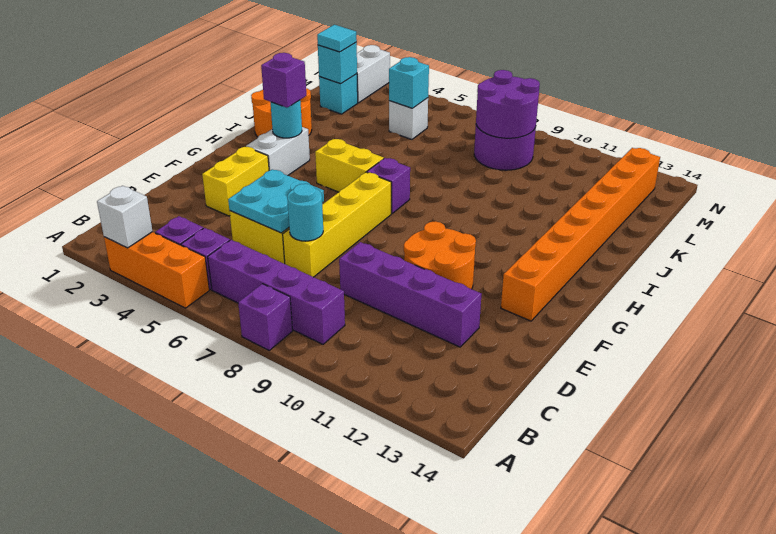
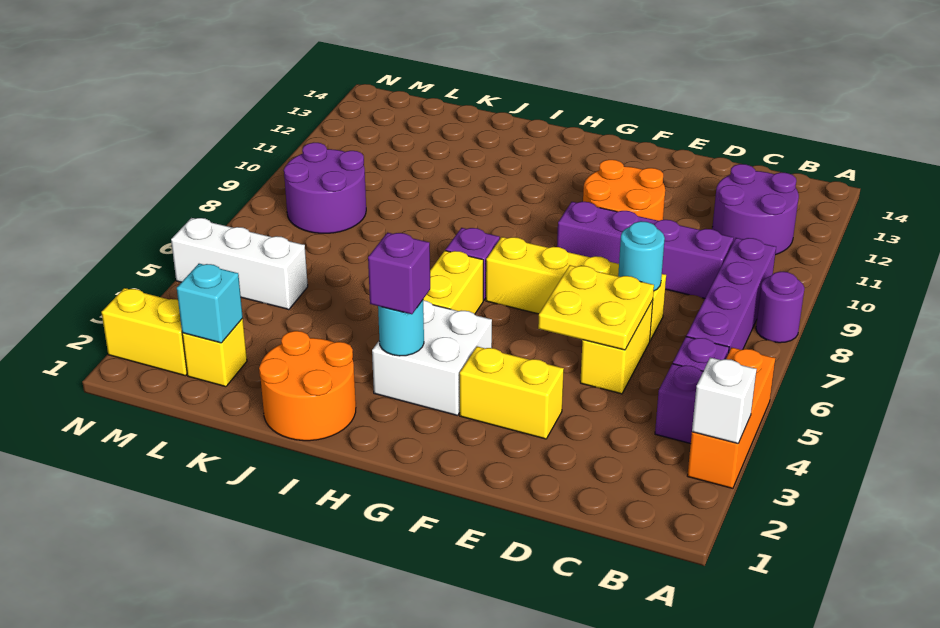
purple brick A8 level 1 -> purple round brick A8 level 1
cyan plate D5:E6 level 2 -> yellow plate D5:E6 level 2
purple brick D9:D12 level 1 -> purple brick C9:F9 level 1
orange brick F13:M13 level 1 -> none
white brick G3:H3 level 1 -> white brick G3:H4 level 1
cyan brick L2 level 1 -> yellow brick L2 level 1
cyan tile L2 level 3 -> none
white brick L5 level 1 -> white brick L5:N5 level 1
cyan brick L5 level 2 -> none
purple round brick L8:M9 level 2 -> purple round brick B11:C12 level 1
white brick M2:N2 level 1 -> yellow brick M2:N2 level 1

